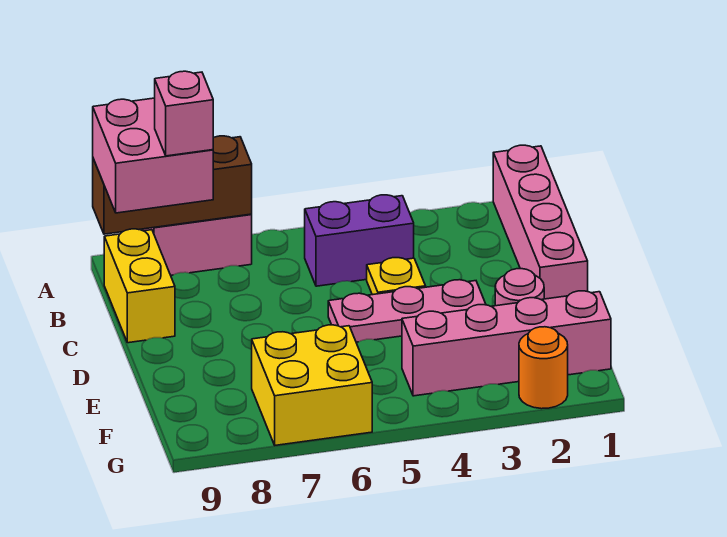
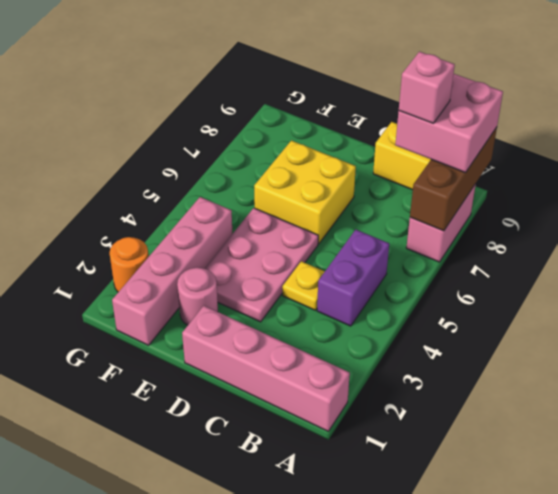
pink plate D3:D5 level 1 -> pink plate D3:E5 level 1
yellow brick F6:G7 level 1 -> yellow brick D6:E7 level 1

